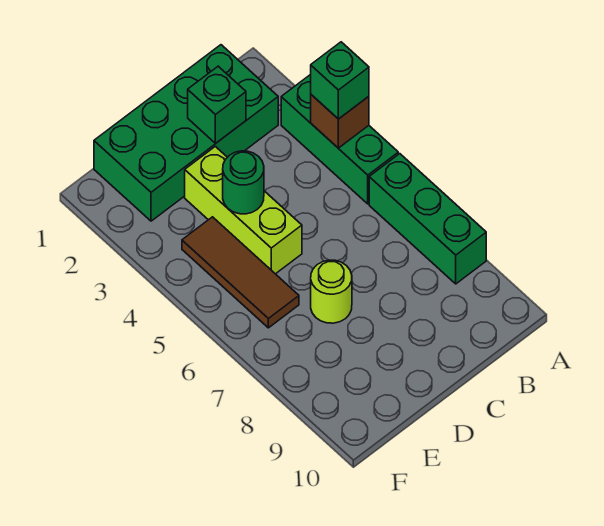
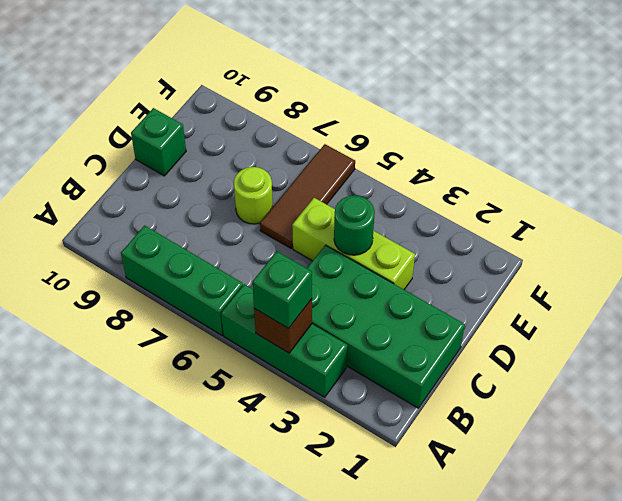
green brick B1:E2 level 1 -> green brick B1:C4 level 1
green brick C2 level 2 -> green brick D10 level 1
brown tile E4:E6 level 1 -> brown tile D6:F6 level 1

